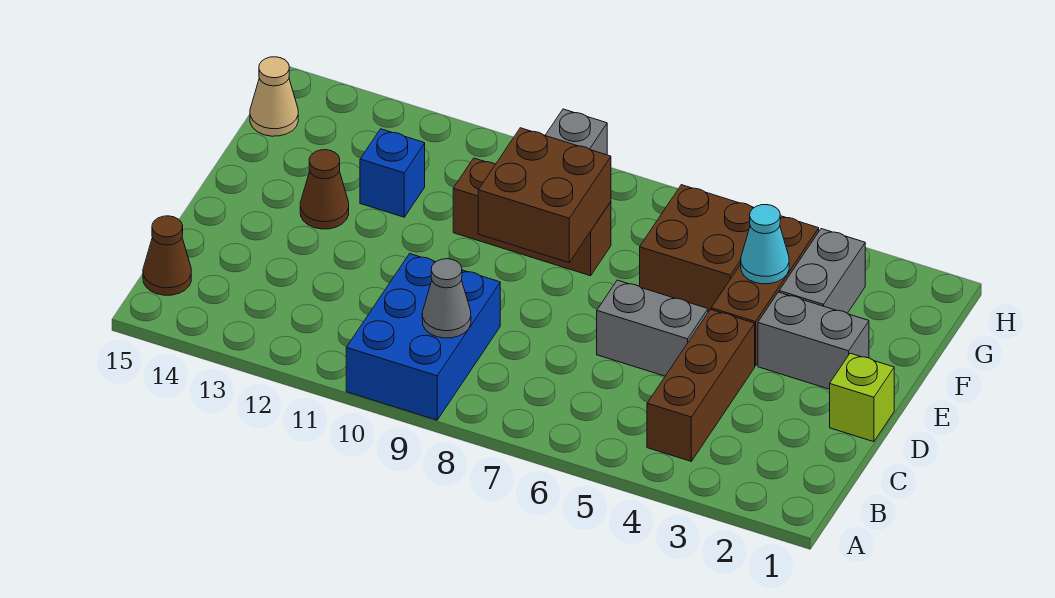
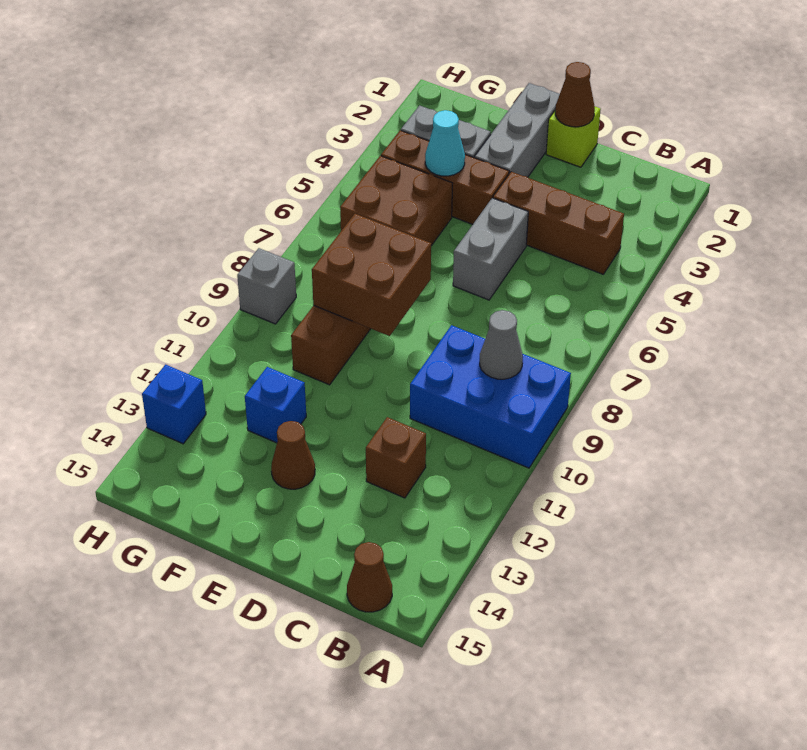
none -> brown brick C12 level 1
none -> brown cone D1 level 2
grey brick E2:E3 level 1 -> grey brick E1:E3 level 1
tan cone G15 level 1 -> none
none -> blue brick H13 level 1

